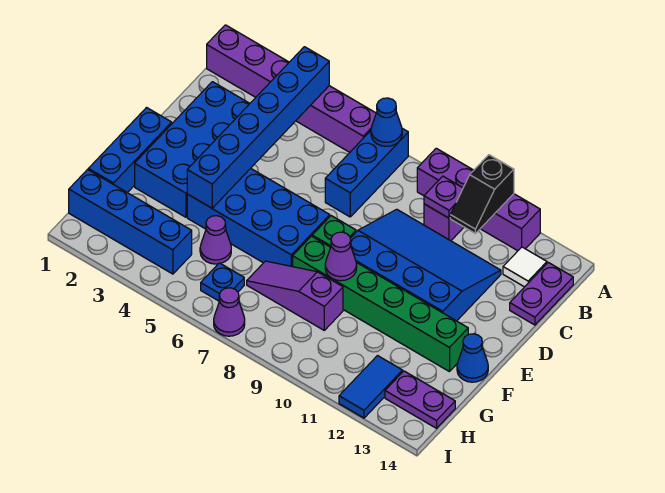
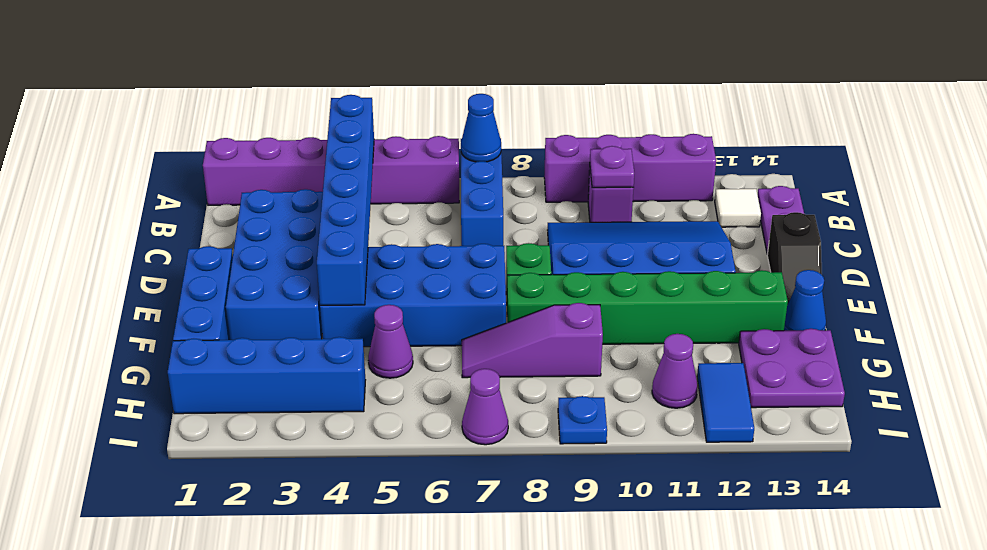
black slope A11:B11 level 2 top A -> black slope D14:E14 level 1 top D
purple cone F9 level 2 -> purple cone H11 level 1
blue plate H6 level 1 -> blue plate I9 level 1
purple plate H13:H14 level 1 -> purple plate G13:H14 level 1

